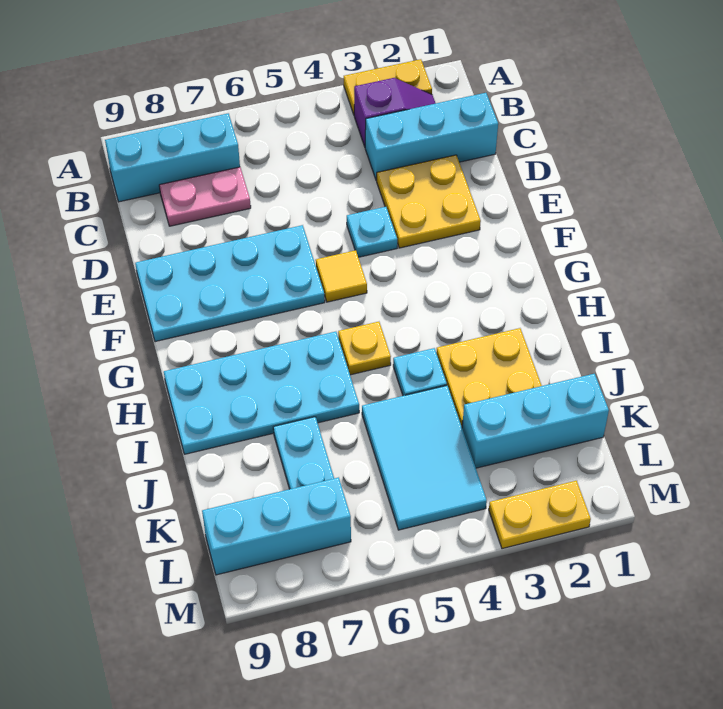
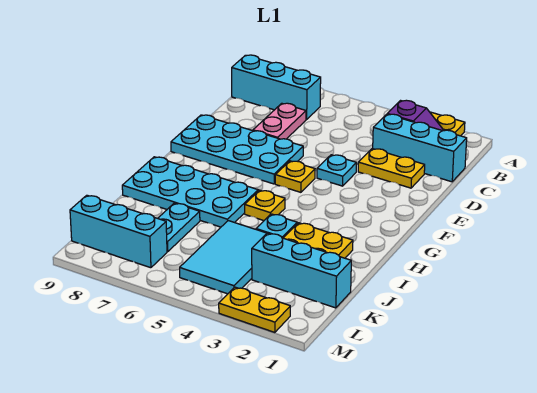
pink plate C7:C8 level 1 -> pink plate C7:D7 level 1
yellow plate D2:E3 level 1 -> yellow plate D2:D3 level 1
yellow tile F5 level 1 -> yellow plate F5 level 1

